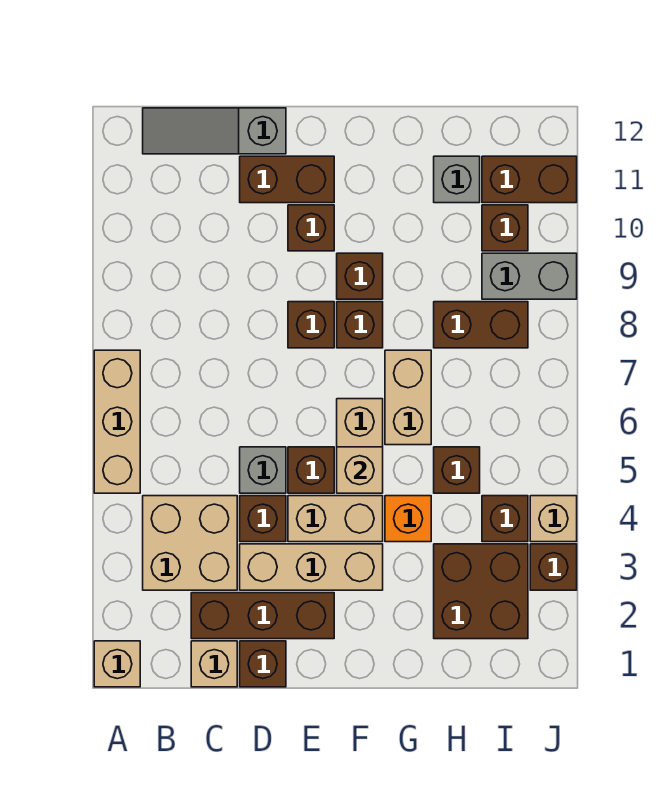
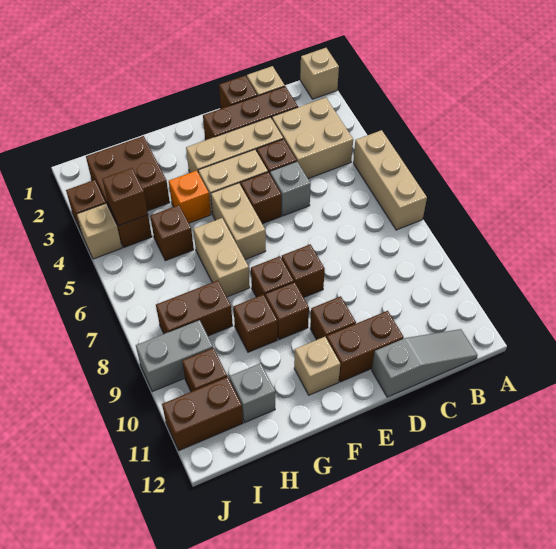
tan brick F5 level 2 -> tan brick F11 level 1
none -> brown brick G9 level 1
none -> brown brick I4 level 2

